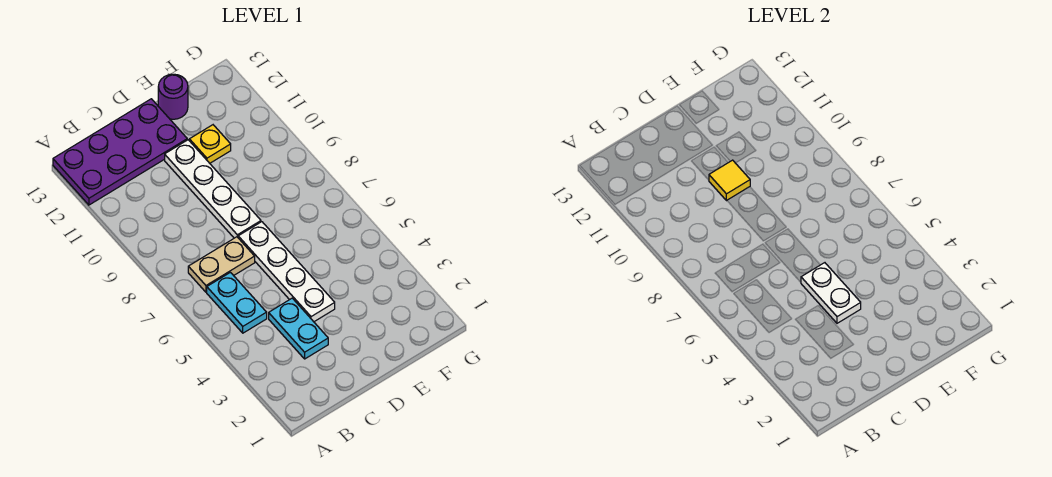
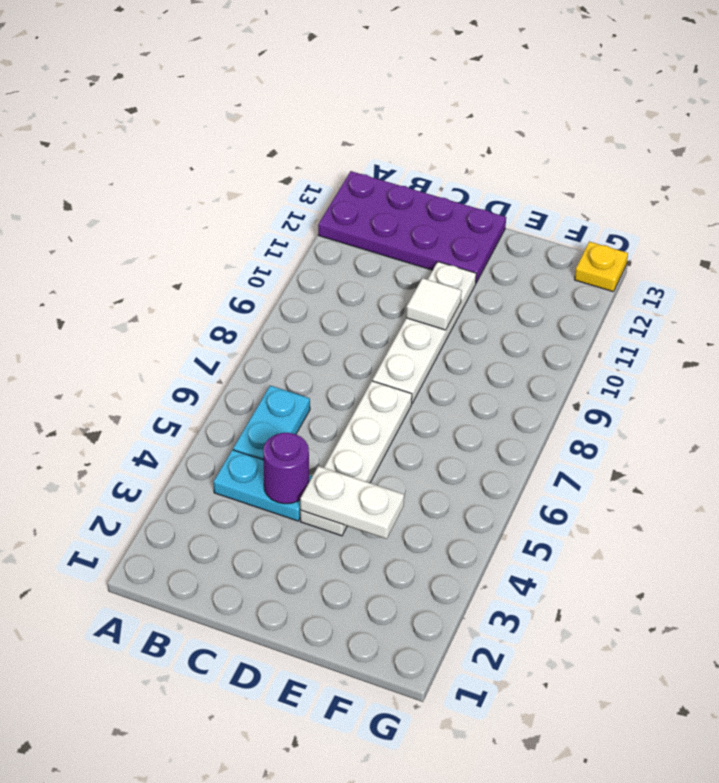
tan plate B7:C7 level 1 -> none
cyan plate C3:C4 level 1 -> cyan plate B4:C4 level 1
white plate D4:D5 level 2 -> white plate D4:E4 level 2
yellow tile D10 level 2 -> white tile D10 level 2
yellow plate E11 level 1 -> yellow plate G13 level 1
purple round brick E13 level 1 -> purple round brick C4 level 2

